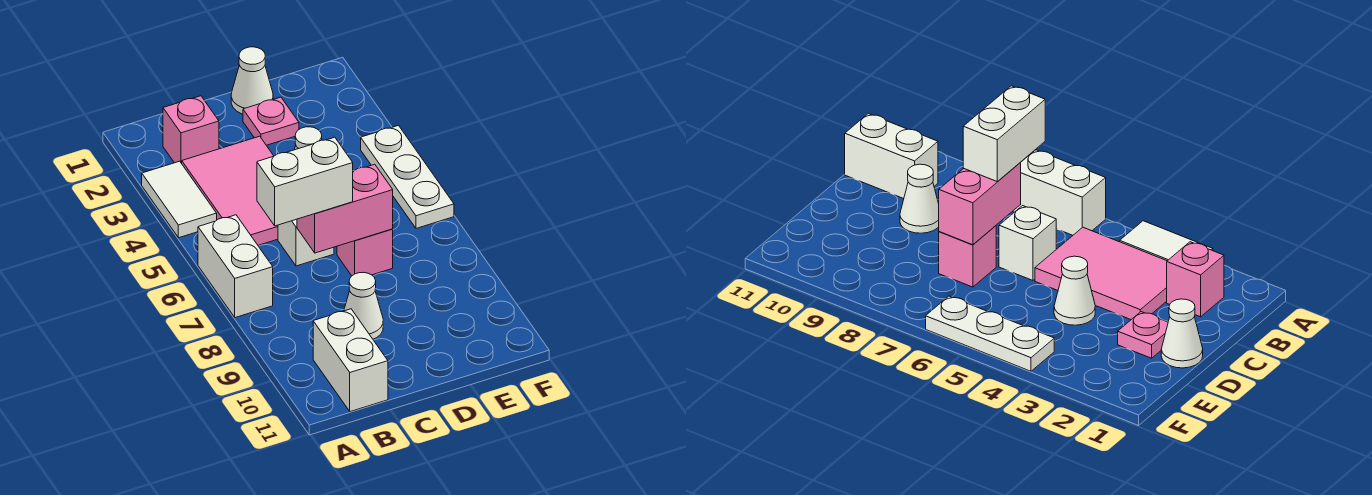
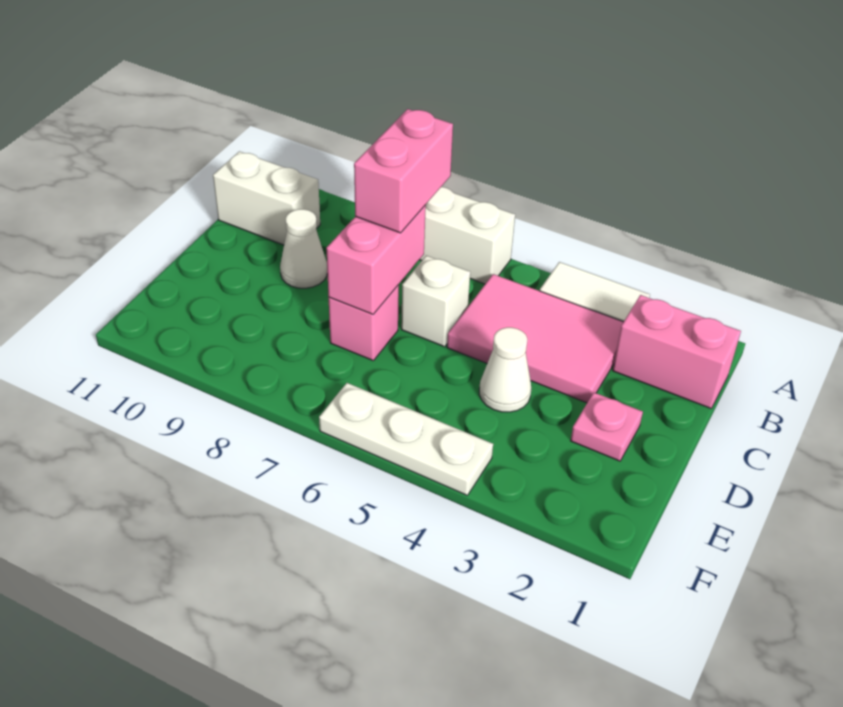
pink brick B2 level 1 -> pink brick B1:B2 level 1
white brick B7:C7 level 3 -> pink brick B7:C7 level 3
white cone D1 level 1 -> none

